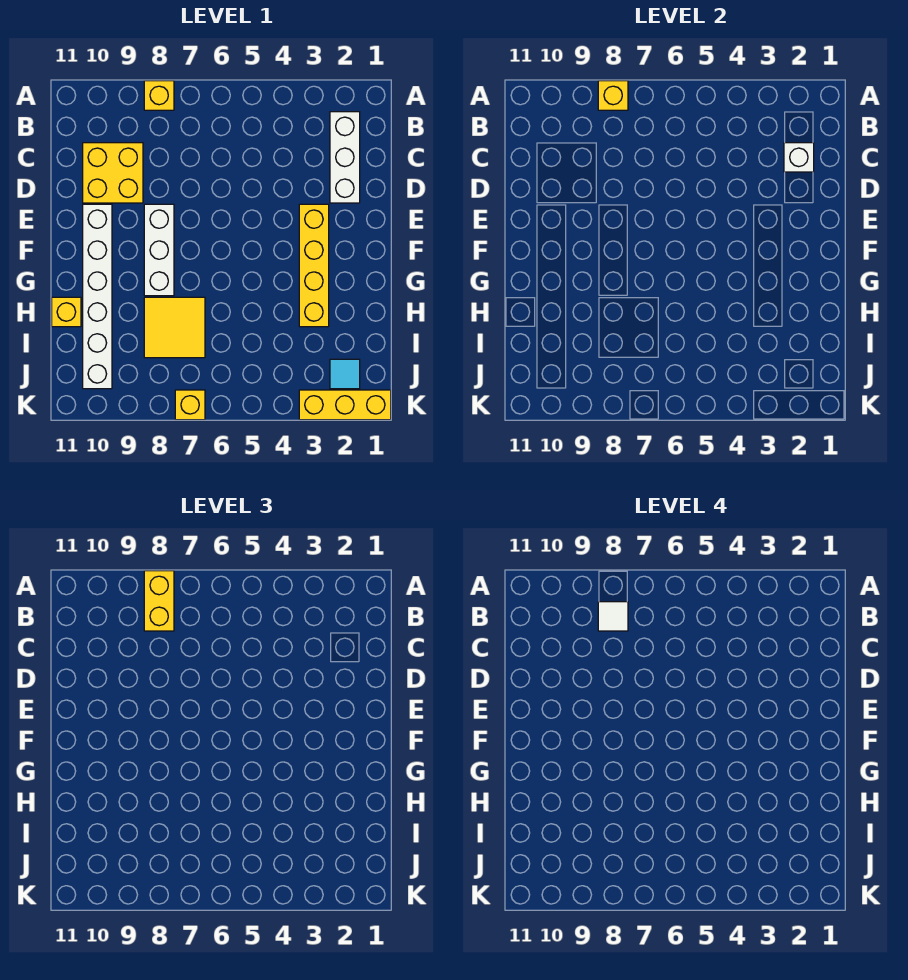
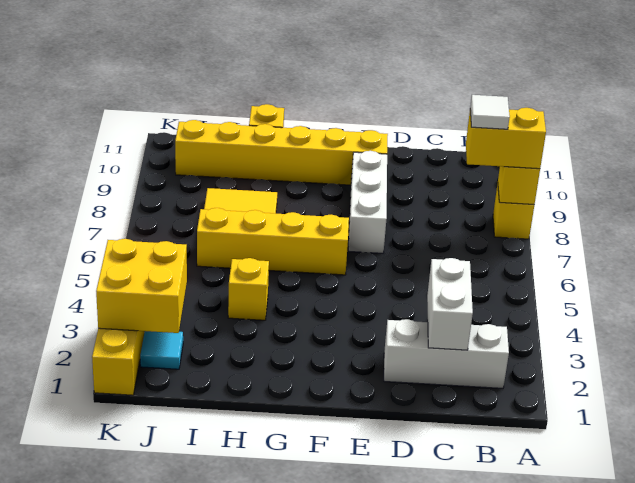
white brick C2 level 2 -> white brick C2:C3 level 2
yellow brick C9:D10 level 1 -> yellow brick J2:K3 level 2
yellow brick E3:H3 level 1 -> yellow brick F6:I6 level 1
white brick E8:G8 level 1 -> white brick E7:E9 level 1
white brick E10:J10 level 1 -> yellow brick E10:J10 level 1
yellow brick K7 level 1 -> yellow brick H4 level 1

